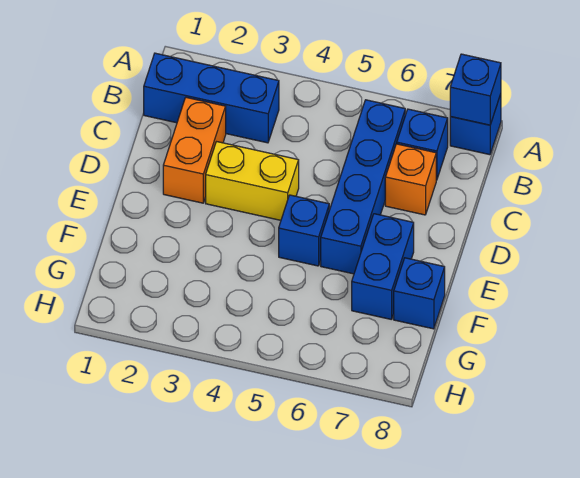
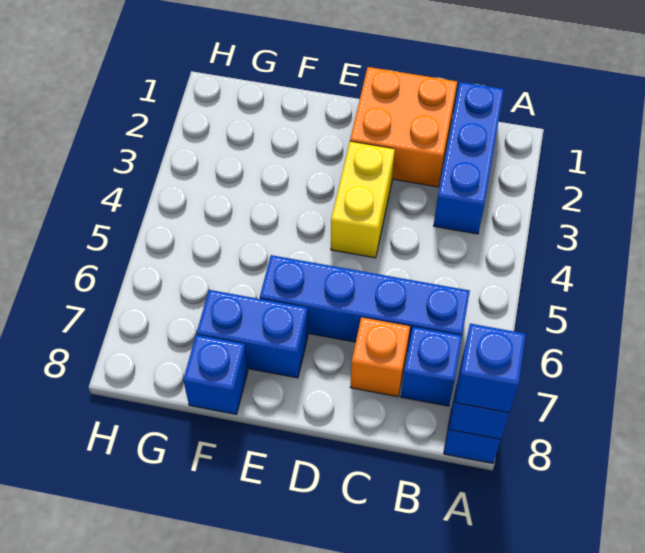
orange brick C2:D2 level 1 -> orange brick C1:D2 level 1
blue brick E5 level 1 -> blue brick A8 level 3

